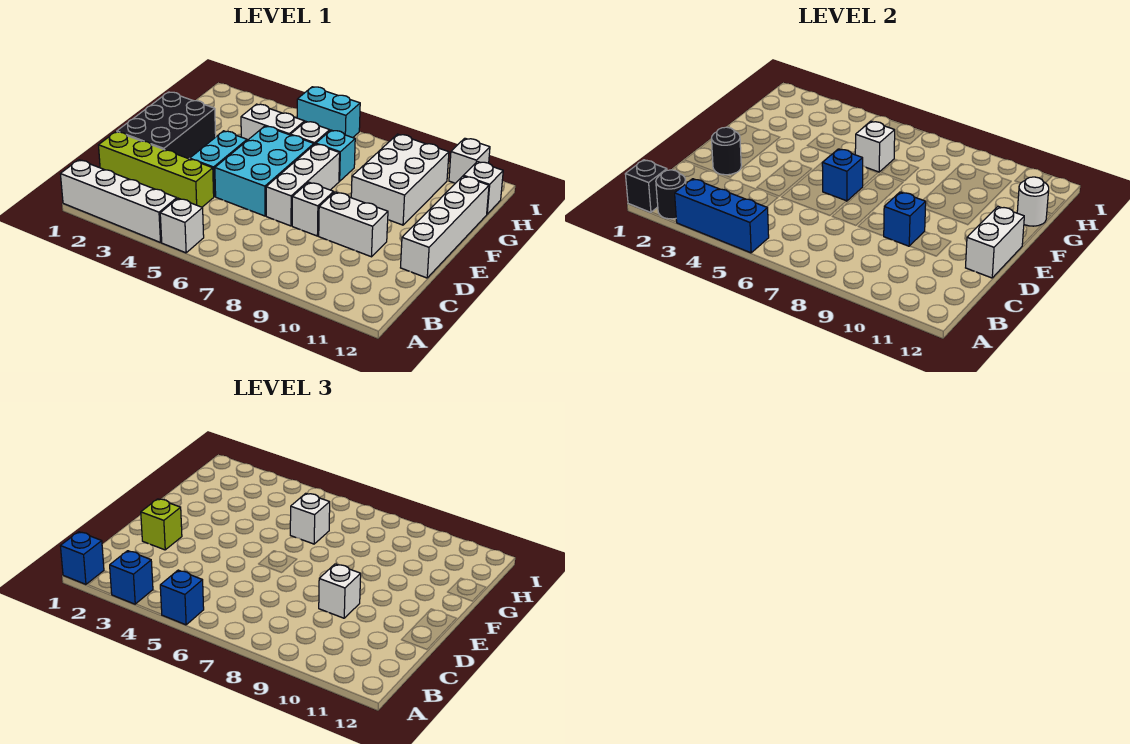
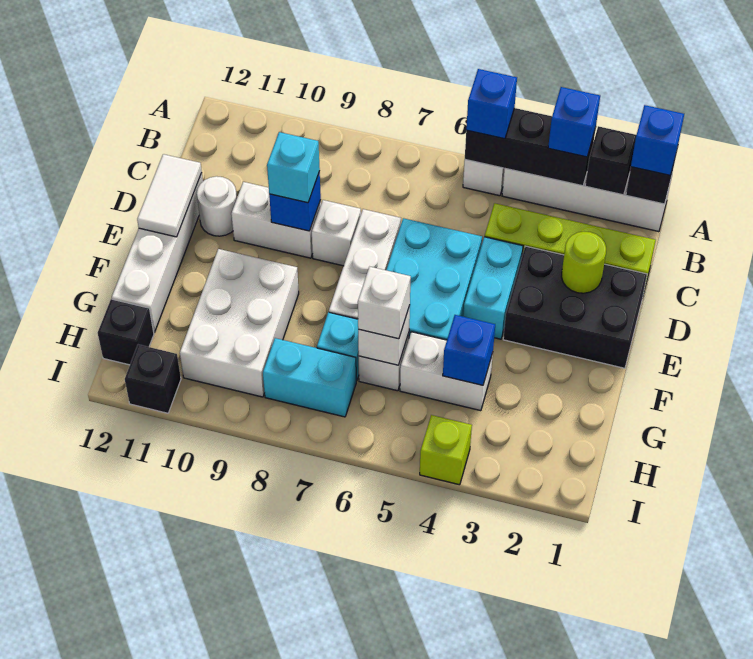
black round brick A2 level 2 -> black brick A2 level 2
blue brick A3:A5 level 2 -> black brick A3:A5 level 2
black brick D1:F2 level 1 -> black brick D1:E3 level 1
black round brick D2 level 2 -> lime round brick D2 level 2
lime brick D2 level 3 -> lime brick I4 level 1
white brick D9 level 3 -> cyan brick D9 level 3
white brick D12:E12 level 2 -> white tile D12:E12 level 2
blue brick E6 level 2 -> blue brick G4 level 2
white round brick G12 level 2 -> white round brick D11 level 1
white brick H12 level 1 -> black brick H12 level 1
cyan brick I5:I6 level 1 -> cyan brick H7:H8 level 1
white brick I11 level 1 -> black brick I11 level 1

